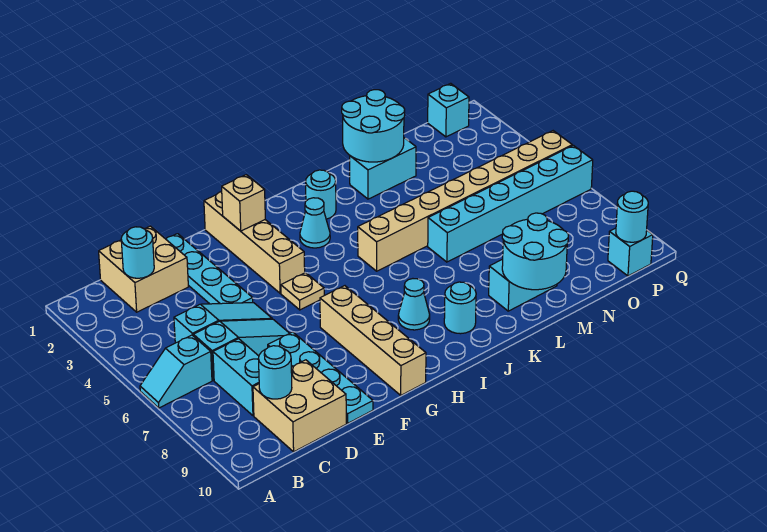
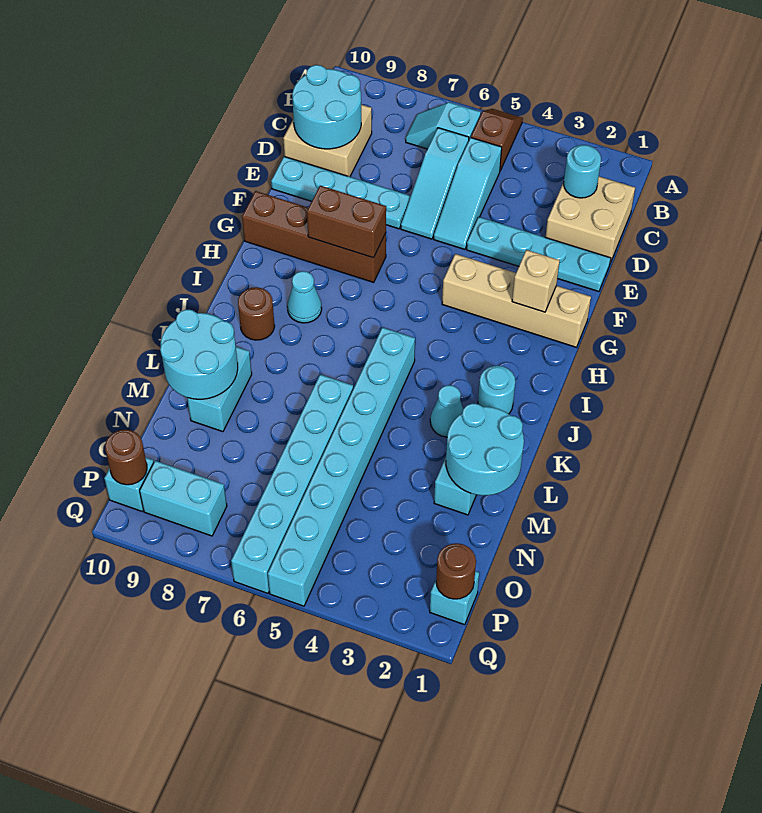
none -> brown slope A5:B5 level 1 top B
cyan slope A6:B6 level 1 top B -> cyan slope B6:B7 level 1 top 6
cyan brick C7:C8 level 1 -> cyan brick P8:P9 level 1
cyan round brick C9 level 2 -> cyan round brick C9:D10 level 2
tan plate G5 level 1 -> none
tan brick G7:G10 level 1 -> brown brick G7:G10 level 1
none -> brown brick G7:G8 level 2
cyan cone I3 level 1 -> cyan cone K3 level 1
tan brick J5:Q5 level 1 -> cyan brick J5:Q5 level 1
cyan round brick J9 level 1 -> brown round brick J9 level 1
none -> brown round brick P1 level 2
cyan round brick P10 level 2 -> brown round brick P10 level 2

